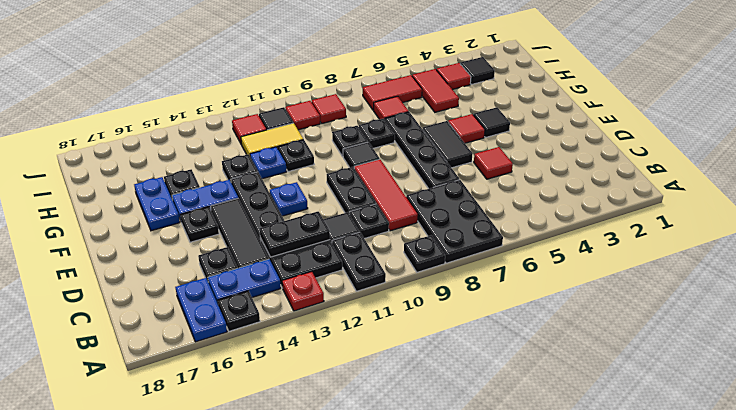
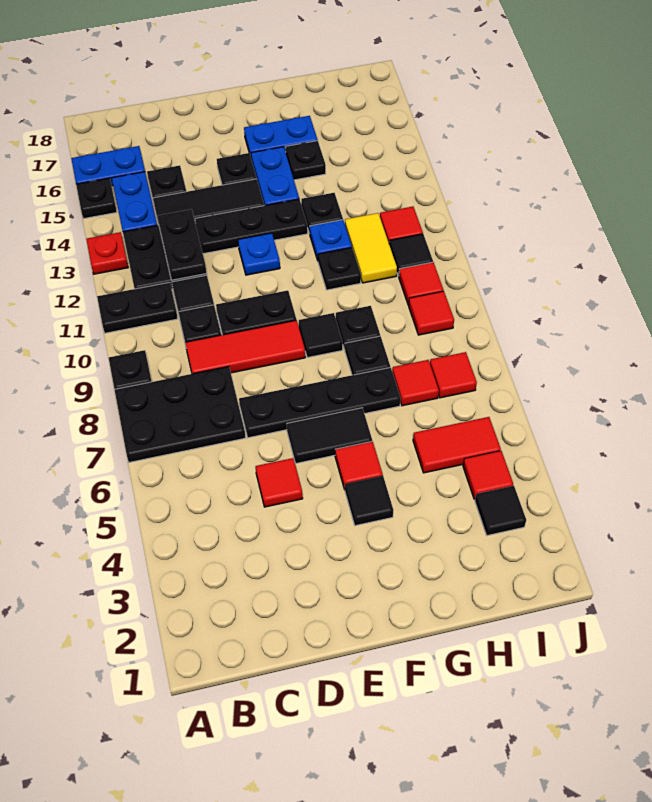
red tile I6:I7 level 1 -> red tile I7 level 1

